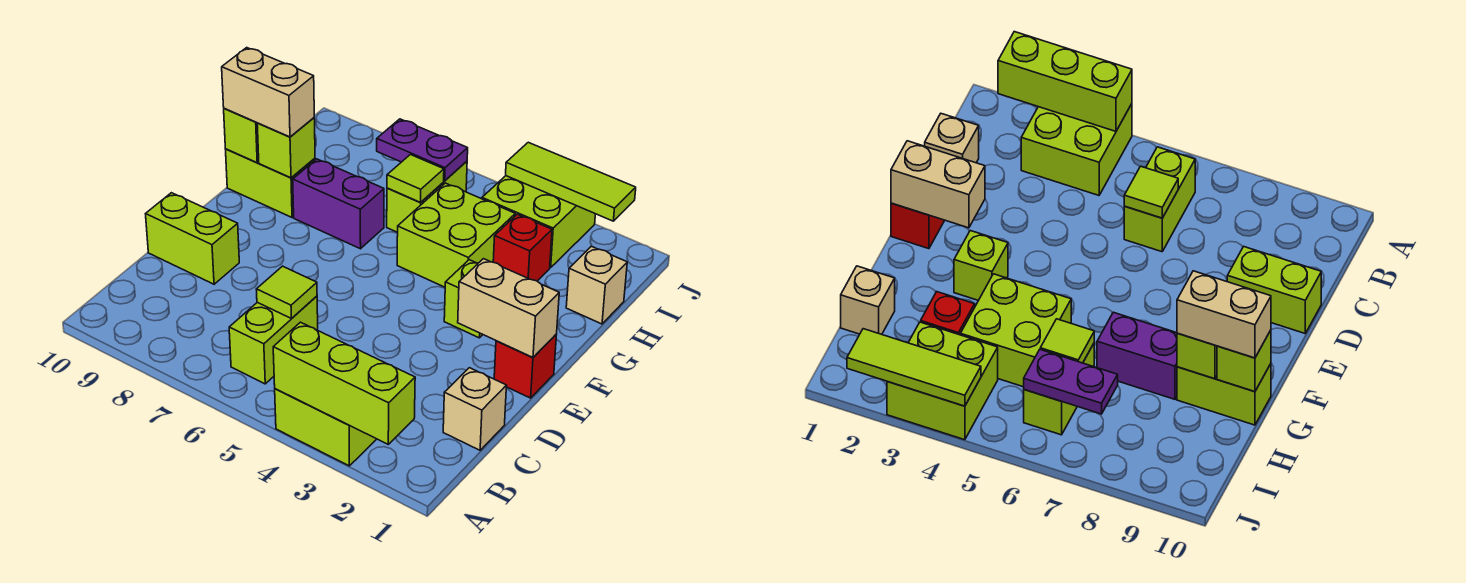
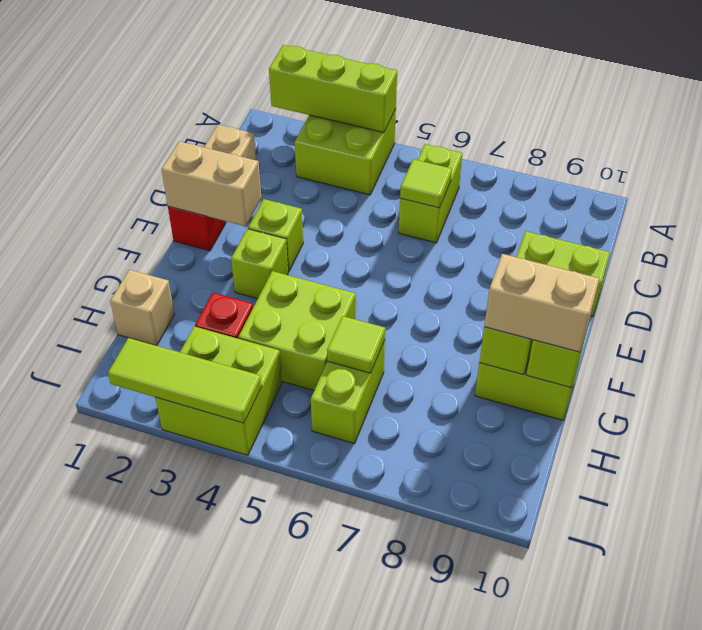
none -> lime brick E3 level 1
purple brick G7:G8 level 1 -> none
purple plate I6:I7 level 2 -> none

